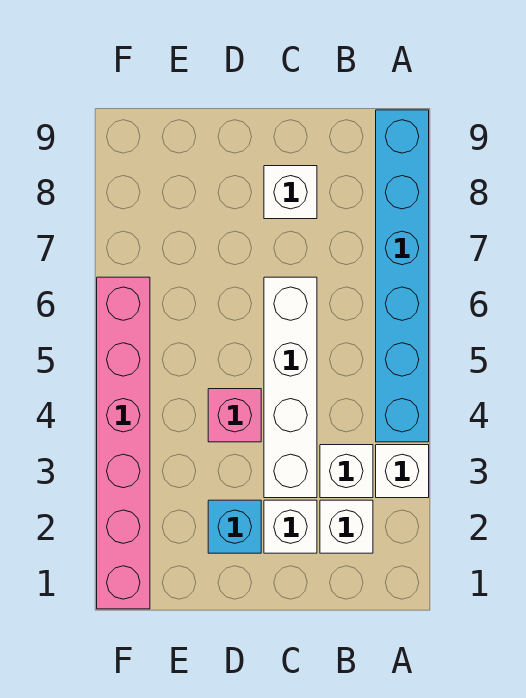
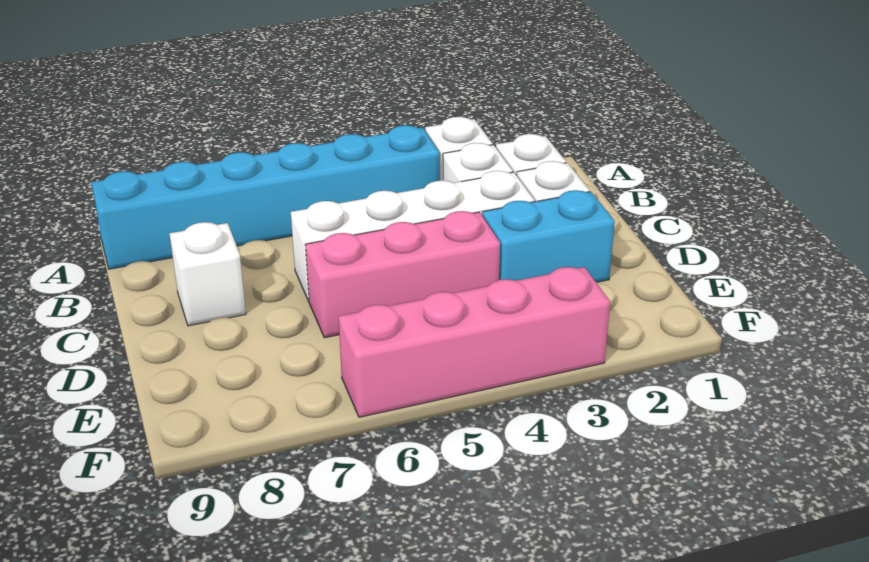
cyan brick D2 level 1 -> cyan brick D2:D3 level 1
pink brick D4 level 1 -> pink brick D4:D6 level 1
pink brick F1:F6 level 1 -> pink brick F3:F6 level 1

